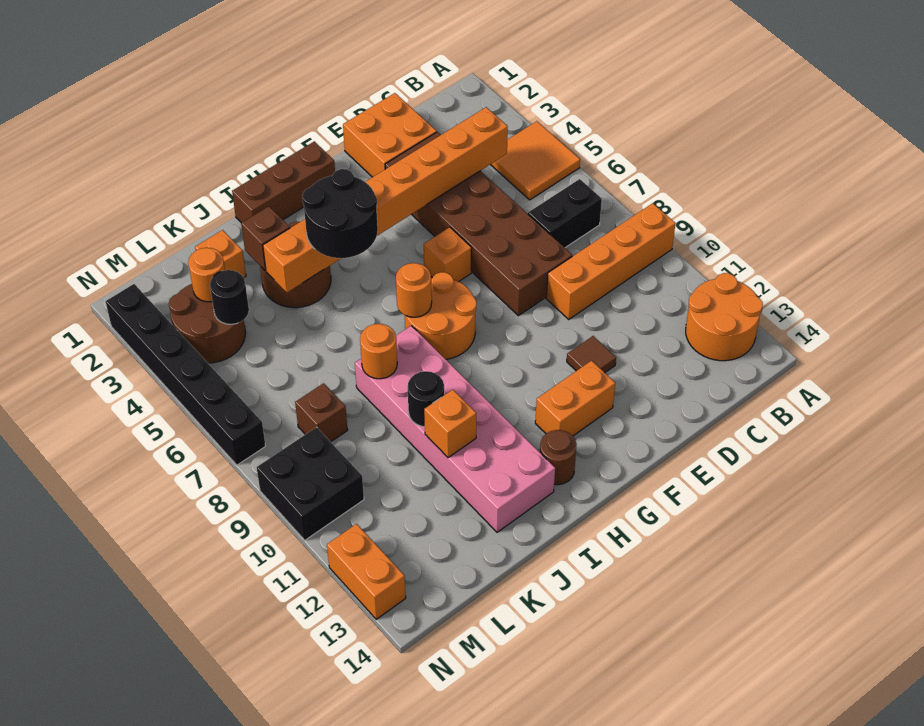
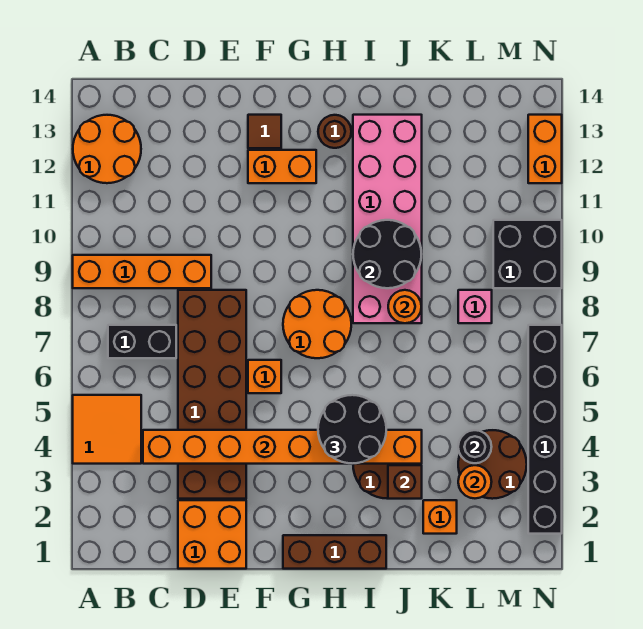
brown tile E11 level 1 -> brown tile F13 level 1
orange round brick H7 level 2 -> none
black round brick J10 level 2 -> black round brick I9:J10 level 2
orange brick J11 level 2 -> none
brown brick L8 level 1 -> pink brick L8 level 1

